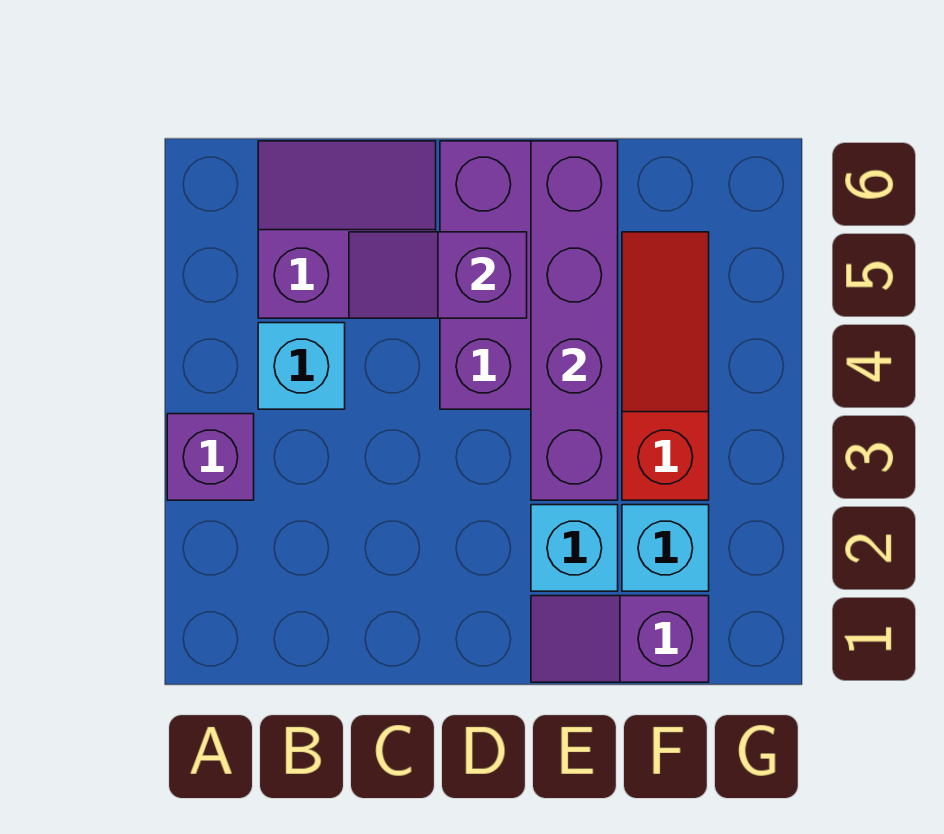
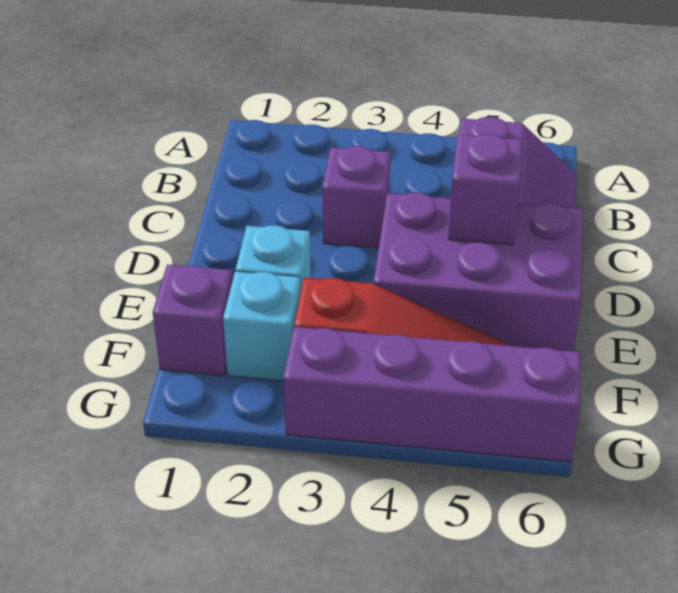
purple brick A3 level 1 -> purple brick C3 level 1
cyan brick B4 level 1 -> none
purple brick E3:E6 level 2 -> purple brick G3:G6 level 1

